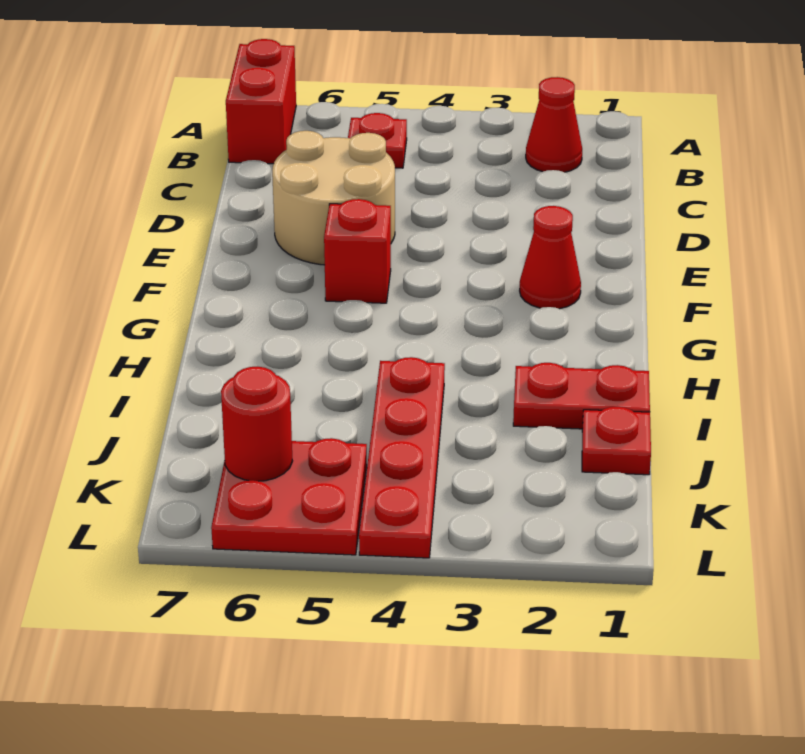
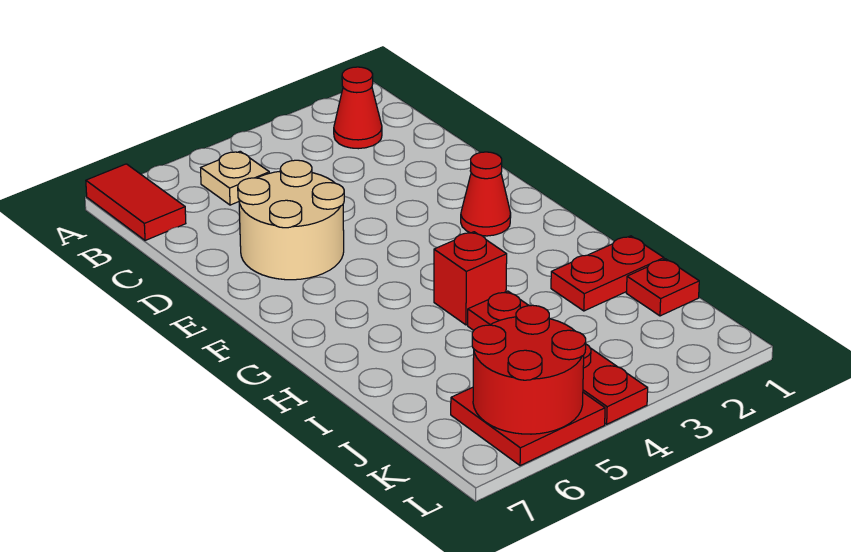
red brick A7:B7 level 1 -> red tile A7:B7 level 1
red plate B5 level 1 -> tan plate B5 level 1
red brick F5 level 1 -> red brick H4 level 1
red round brick K6 level 2 -> red round brick K5:L6 level 2

